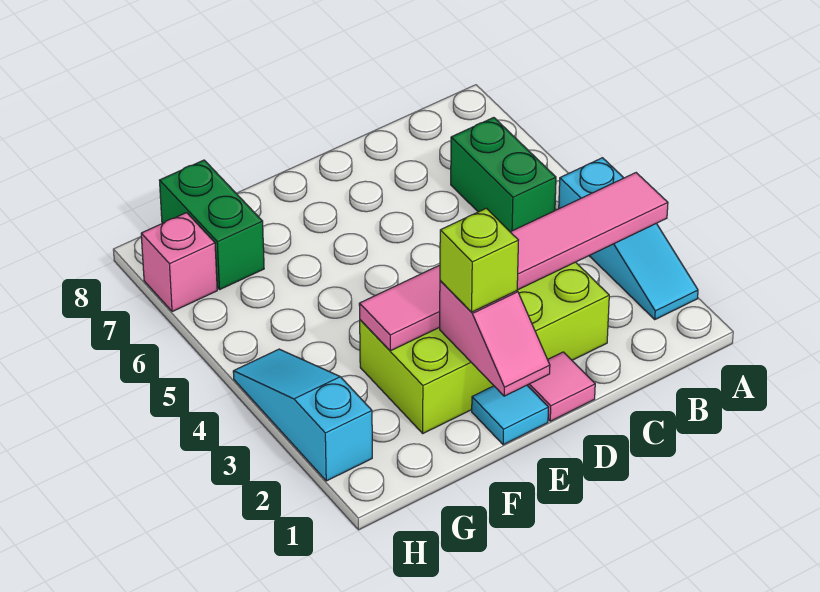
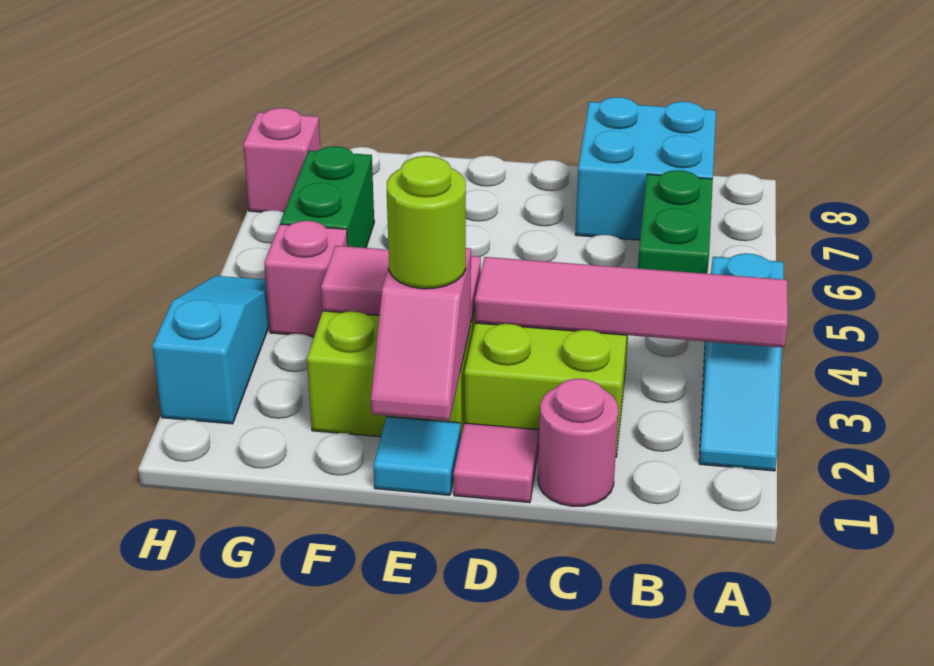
none -> cyan brick B7:C8 level 1
none -> pink round brick C1 level 1
lime brick E2 level 3 -> lime round brick E2 level 3
none -> pink brick G4 level 1
green brick G7:G8 level 1 -> green brick G5:G6 level 1

